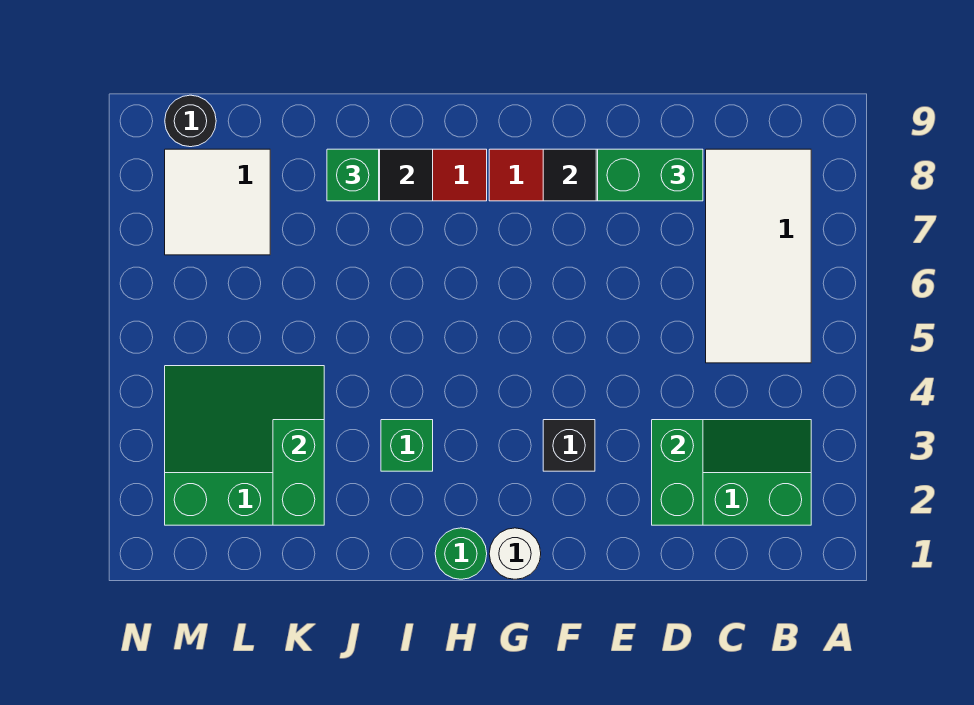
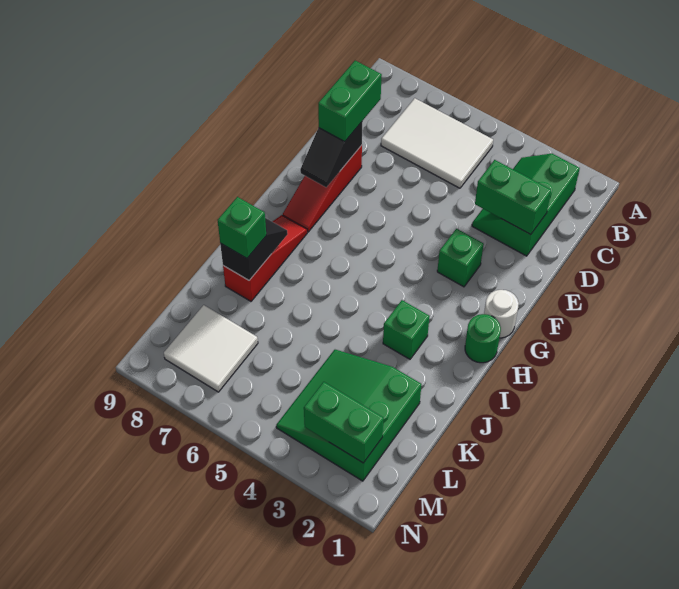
white tile B5:C8 level 1 -> white tile B5:C7 level 1
black brick F3 level 1 -> green brick F3 level 1
green brick K2:K3 level 2 -> green brick M2:M3 level 2
black round brick M9 level 1 -> none

